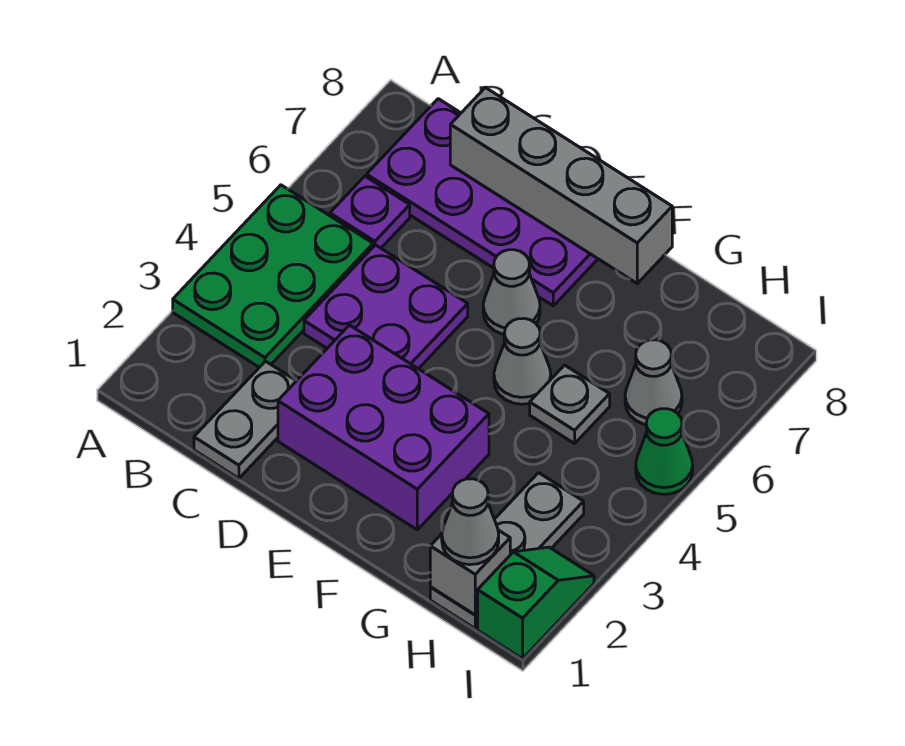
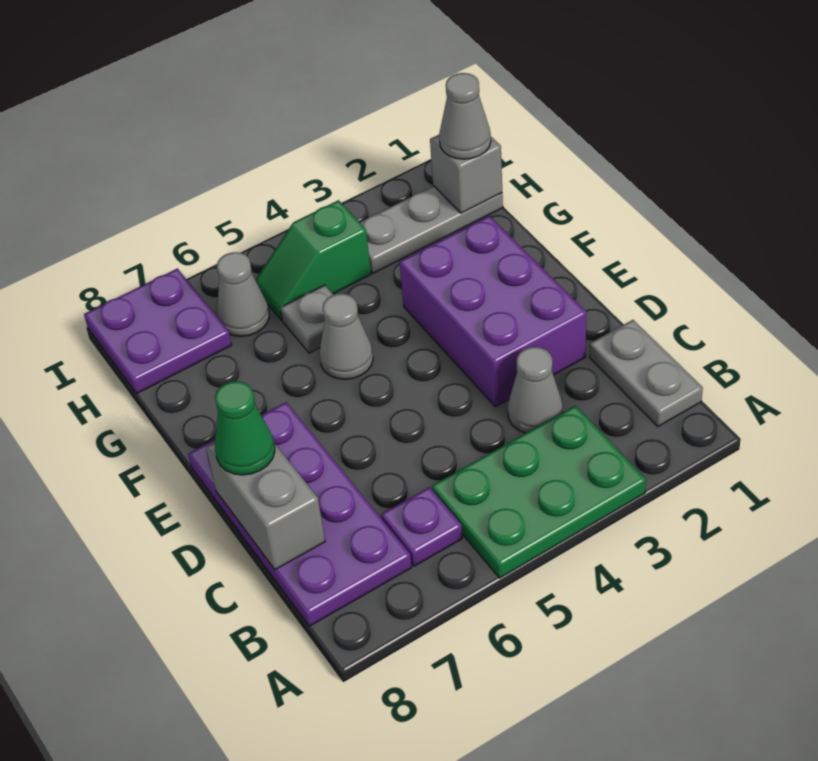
grey plate C1:C2 level 1 -> grey plate B1:C1 level 1
purple plate C4:D5 level 1 -> purple plate H7:I8 level 1
grey brick C8:F8 level 2 -> grey brick C8:D8 level 2
grey cone E6 level 1 -> grey cone C3 level 1
green slope I1:I2 level 1 top 1 -> green slope H4:H5 level 1 top 4
green cone I5 level 1 -> green cone D8 level 3

